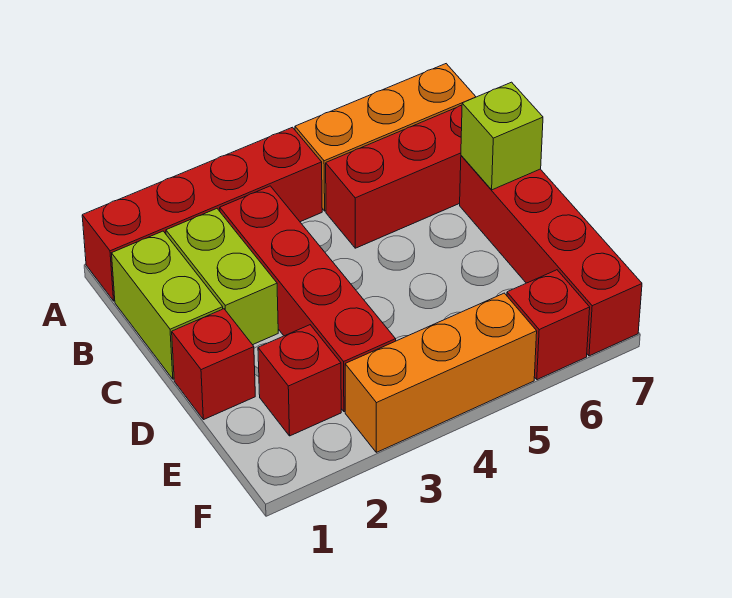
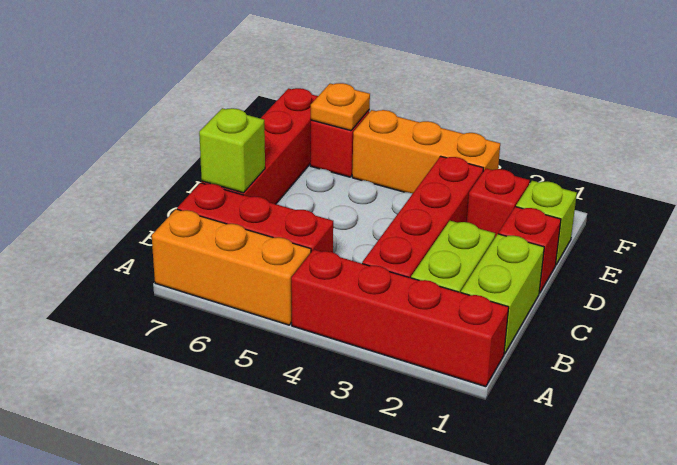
none -> lime brick E1 level 1
none -> orange plate F6 level 2

